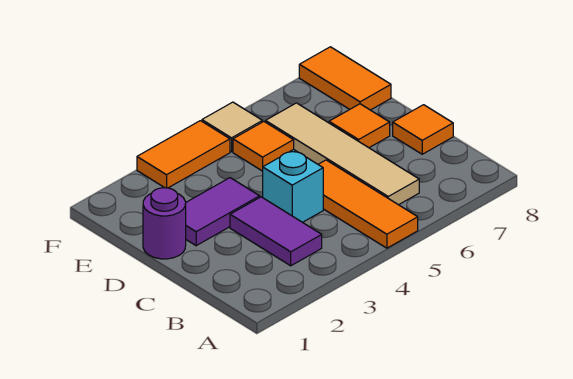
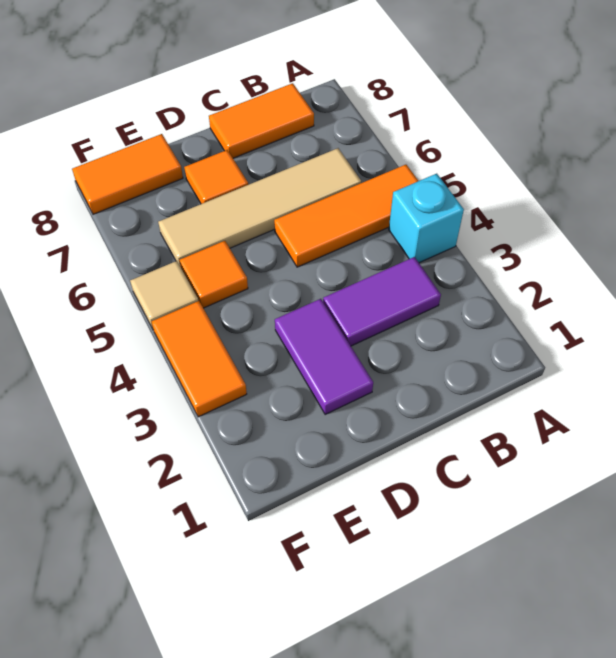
cyan brick C4 level 1 -> cyan brick A4 level 1
orange tile C8 level 1 -> orange tile B8:C8 level 1
purple round brick D1 level 1 -> none

